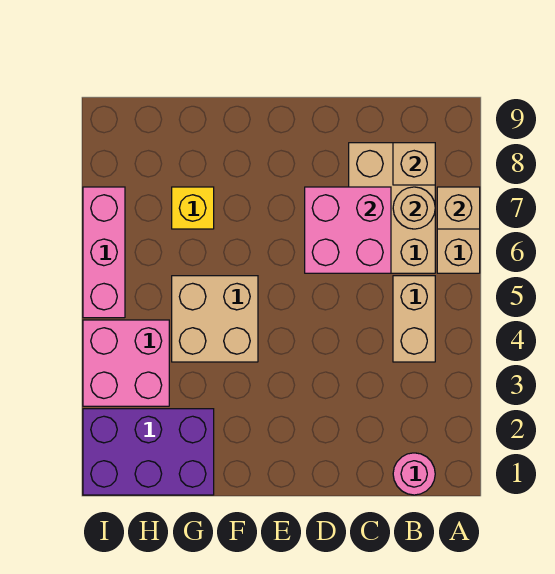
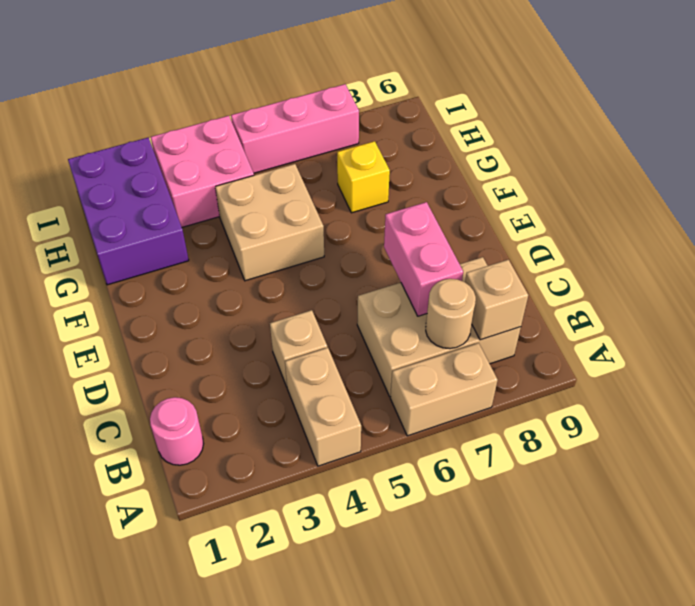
tan brick A7 level 2 -> tan brick C4 level 1
tan brick B4:B5 level 1 -> tan brick A4:B4 level 1
pink brick C6:D7 level 2 -> pink brick C7:D7 level 2

